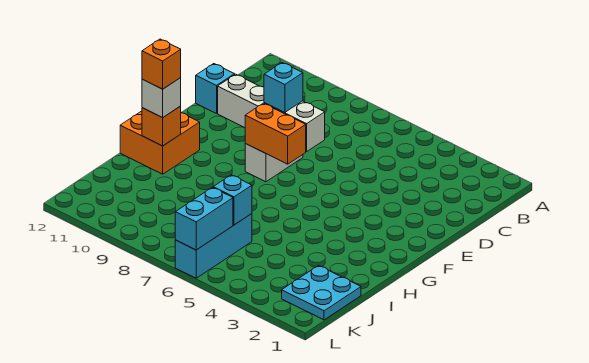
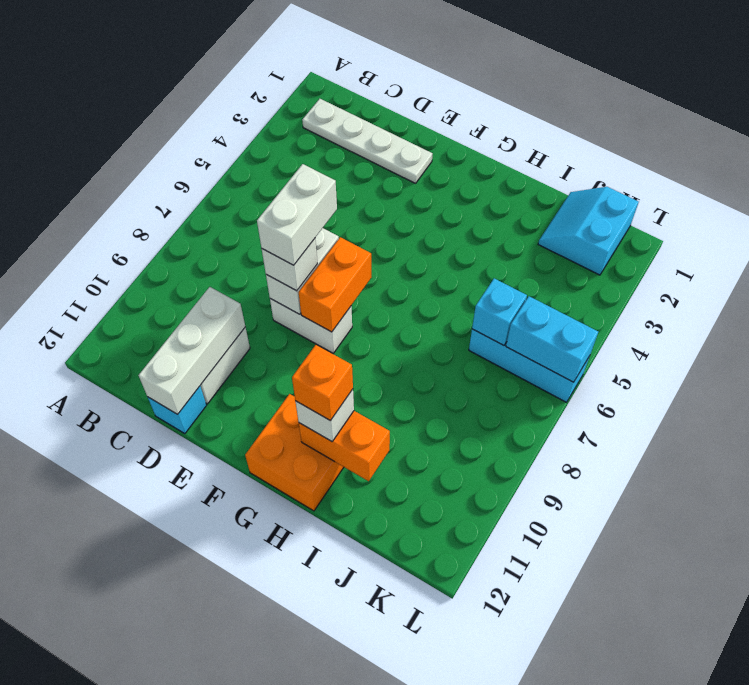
none -> white plate B2:E2 level 1
none -> white brick D10:D12 level 2
none -> white brick E7:E8 level 4
cyan brick E8 level 3 -> white brick E8 level 3
orange brick H11 level 2 -> orange brick H11:I11 level 2
cyan plate J1:K2 level 1 -> cyan slope J1:K2 level 1 top K

